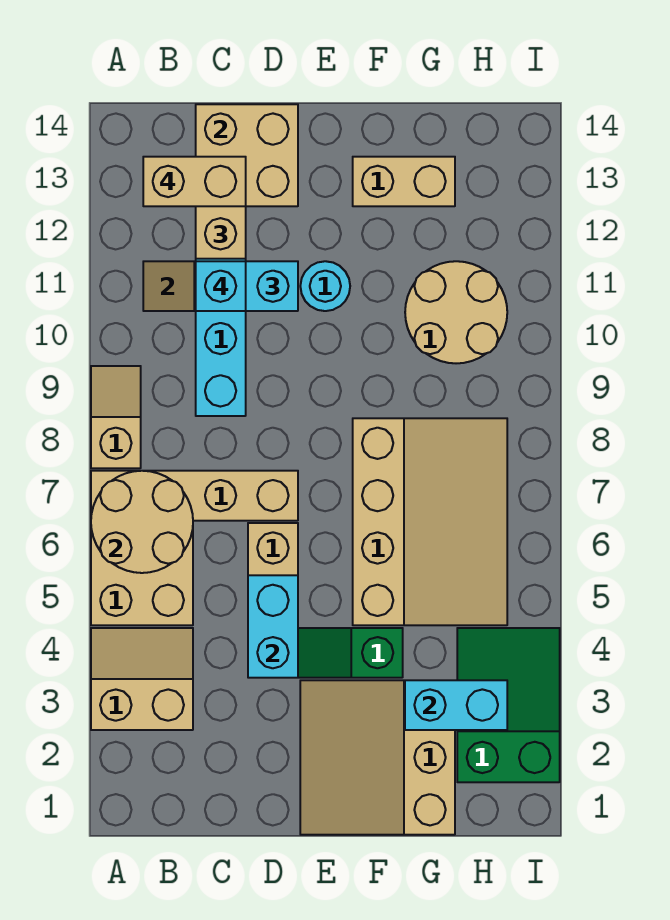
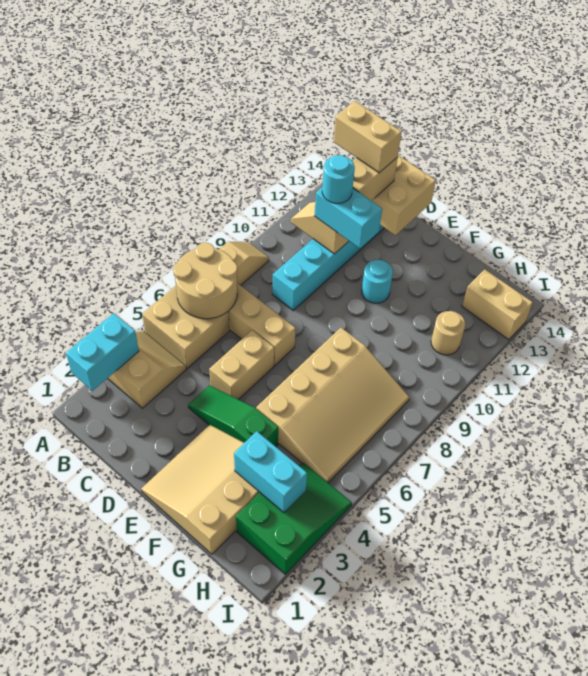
cyan brick C11 level 4 -> cyan round brick C11 level 4
cyan brick D4:D5 level 2 -> cyan brick A2:A3 level 2
tan brick F13:G13 level 1 -> tan brick H13:I13 level 1
tan round brick G10:H11 level 1 -> tan round brick H11 level 1

